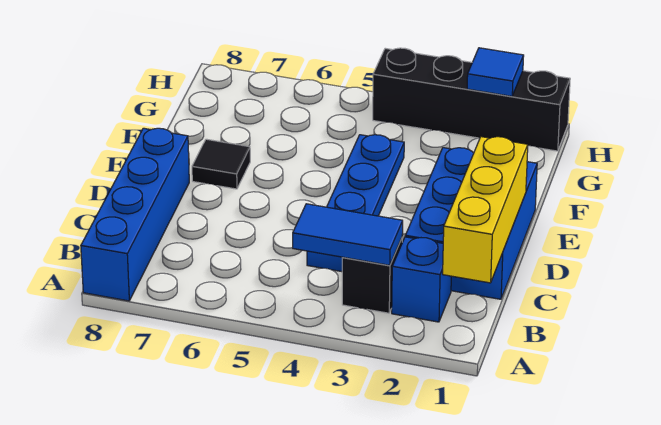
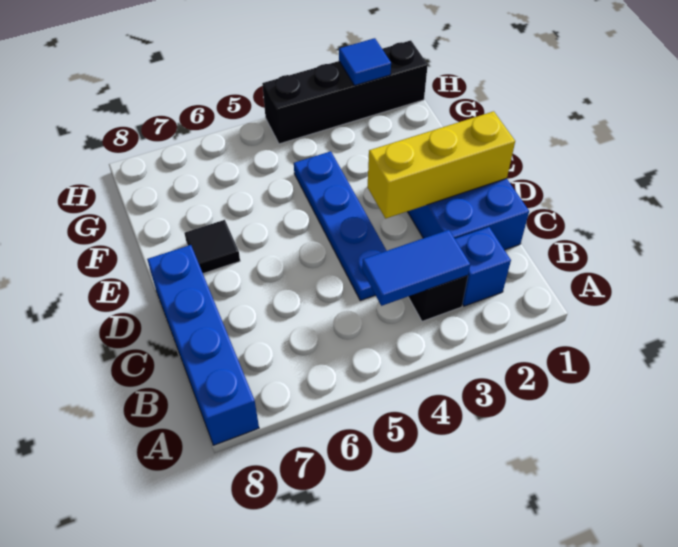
yellow brick B1:D1 level 2 -> yellow brick D1:D3 level 2

